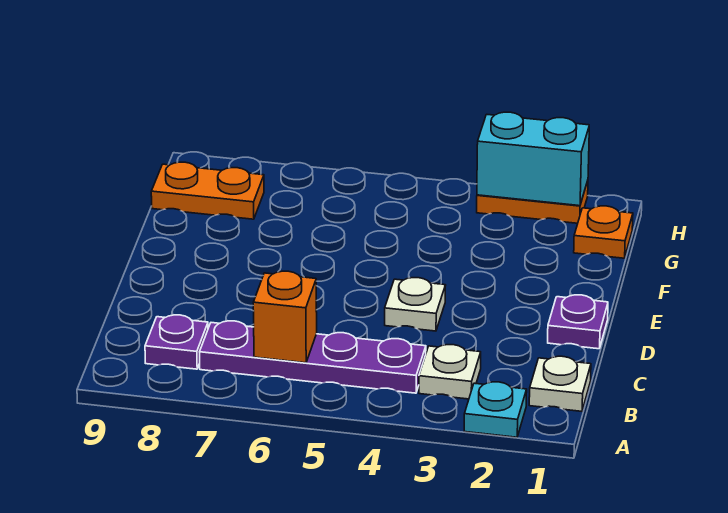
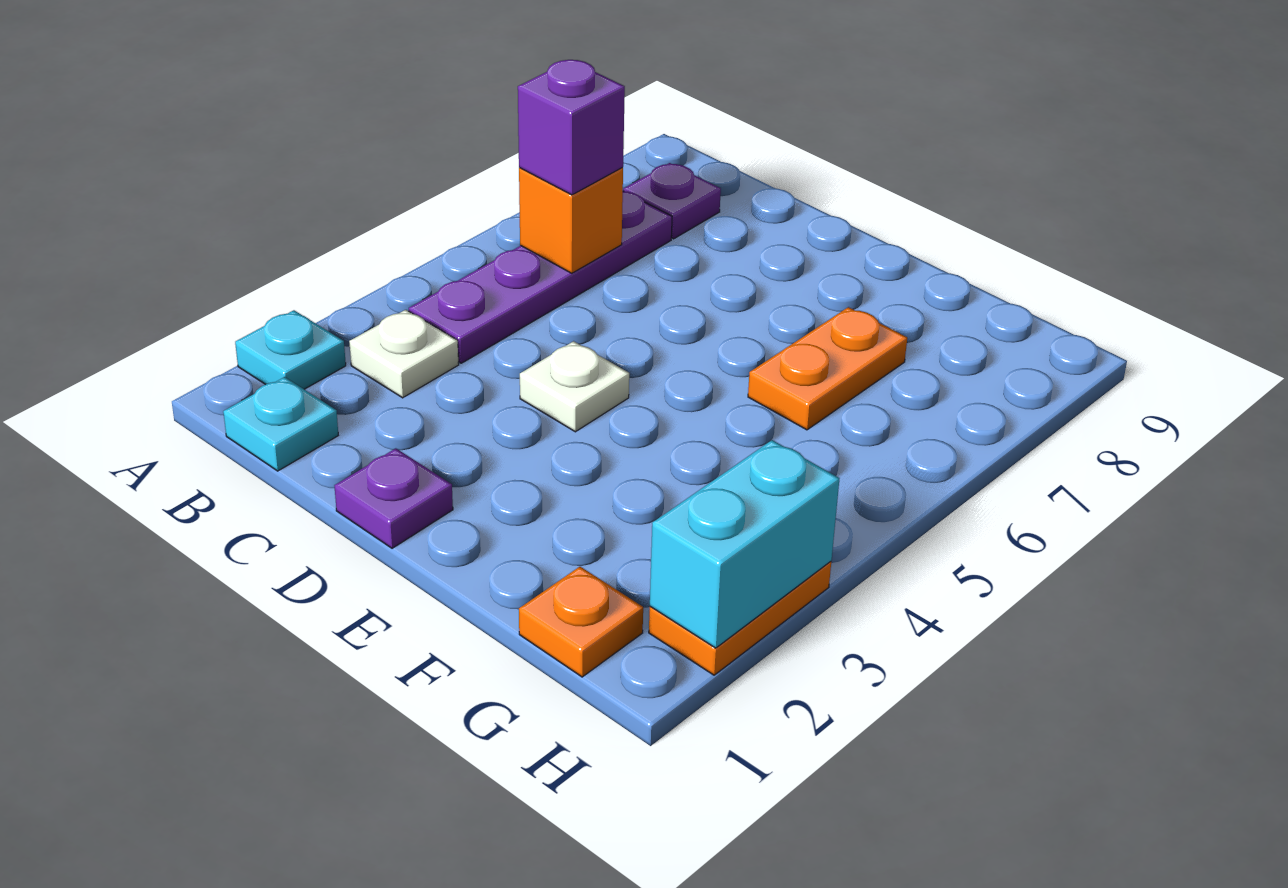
white plate B1 level 1 -> cyan plate B1 level 1
none -> purple brick B6 level 3
orange plate G8:G9 level 1 -> orange plate F6:F7 level 1

